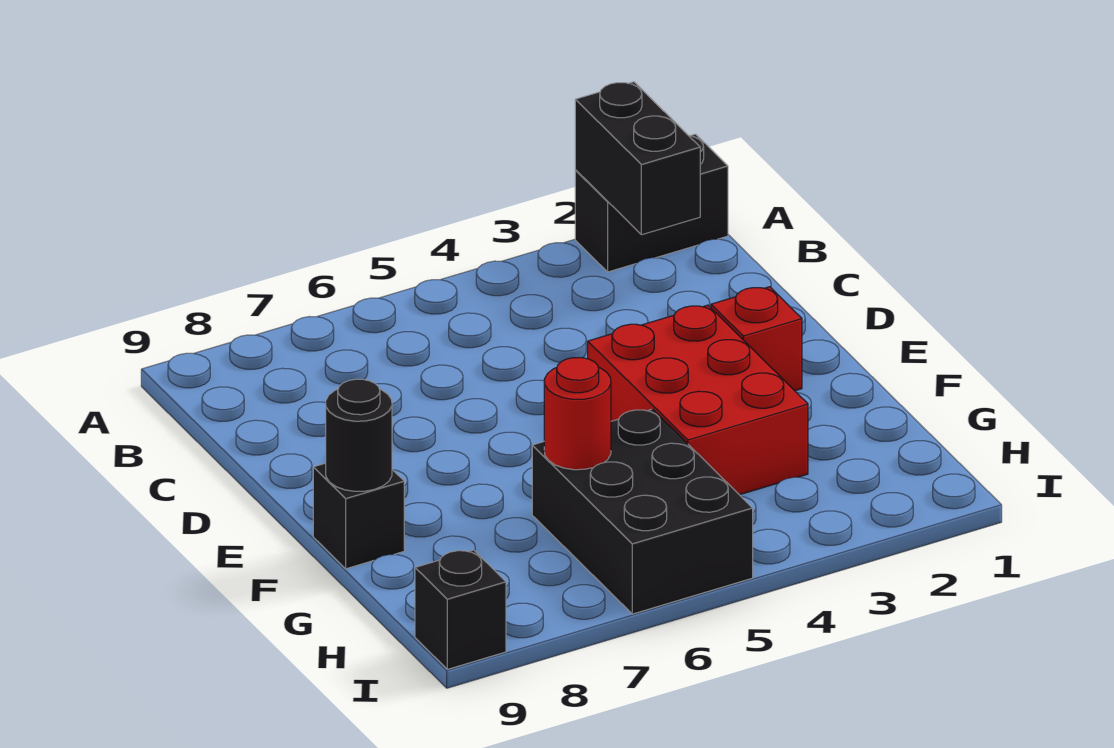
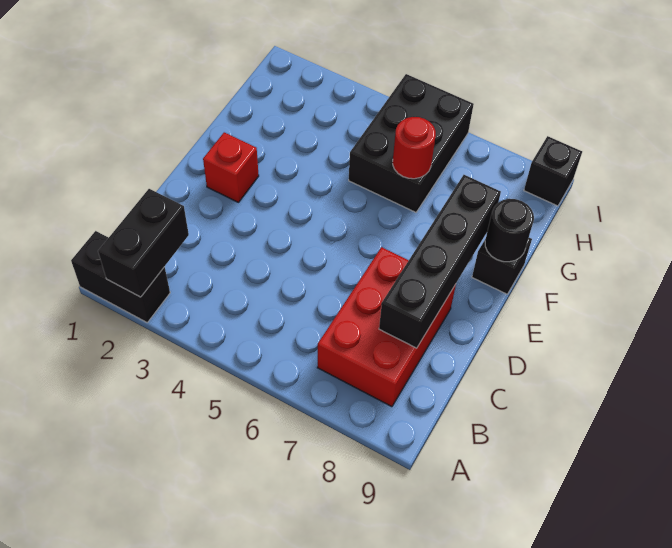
none -> black brick C8:F8 level 2
red brick E3:G4 level 1 -> red brick B7:D8 level 1

